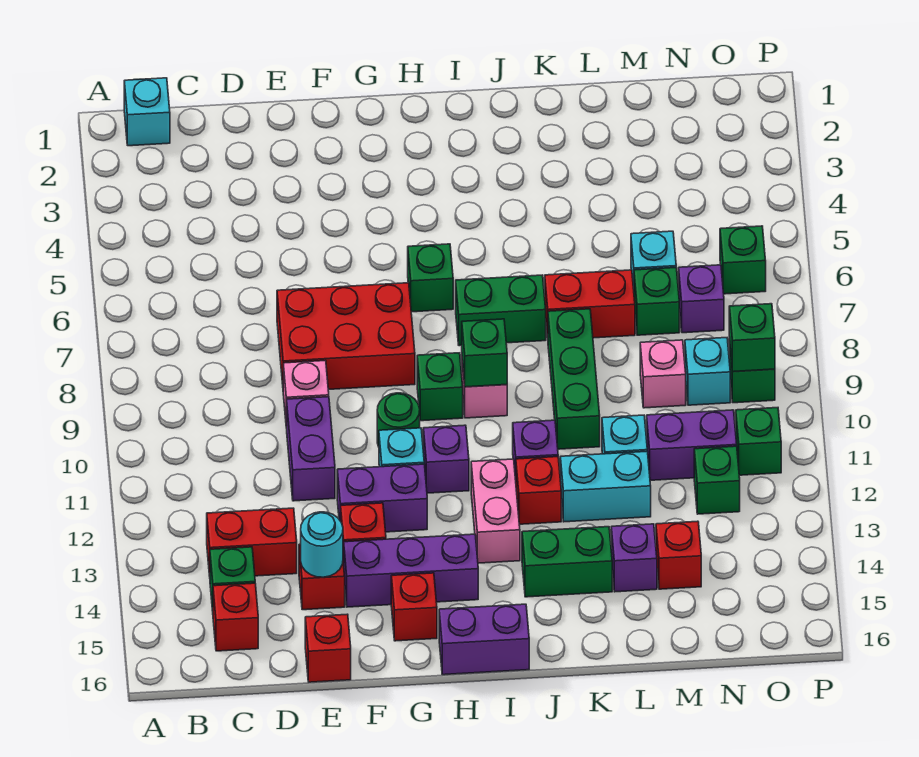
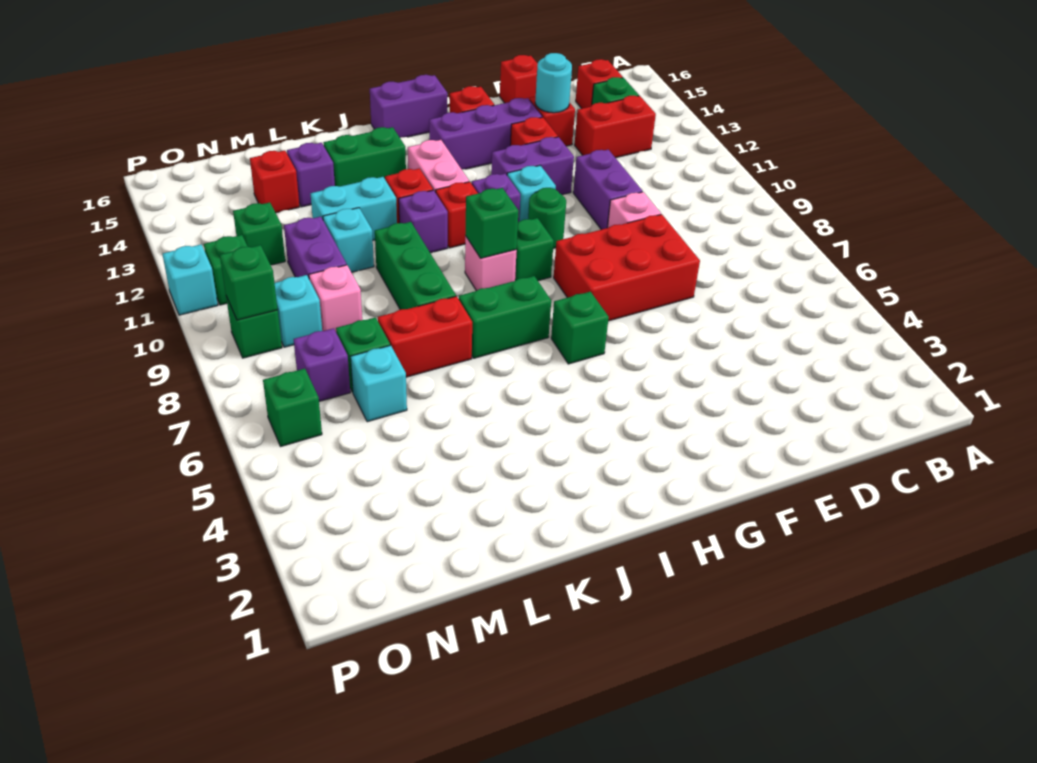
cyan brick B1 level 1 -> cyan brick P11 level 1
none -> red brick I11 level 1
purple brick M11:N11 level 1 -> purple brick M10:M11 level 1

